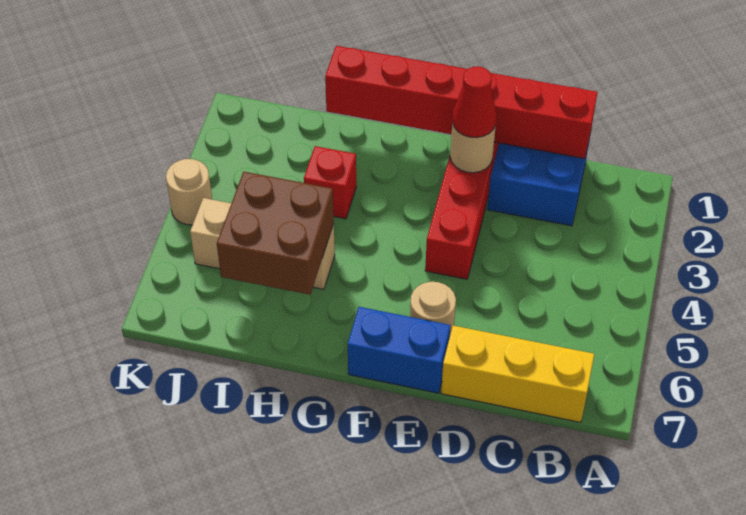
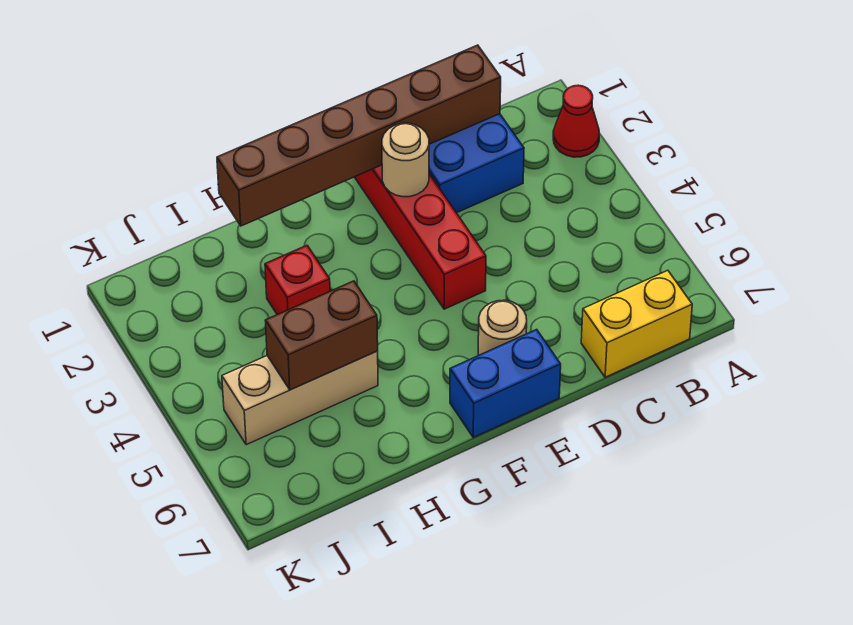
yellow brick B7:D7 level 1 -> yellow brick B7:C7 level 1
red brick C1:H1 level 2 -> brown brick C1:H1 level 2
red cone E2 level 3 -> red cone A2 level 1
brown brick H5:I6 level 2 -> brown brick H5:I5 level 2
tan round brick K4 level 1 -> none

